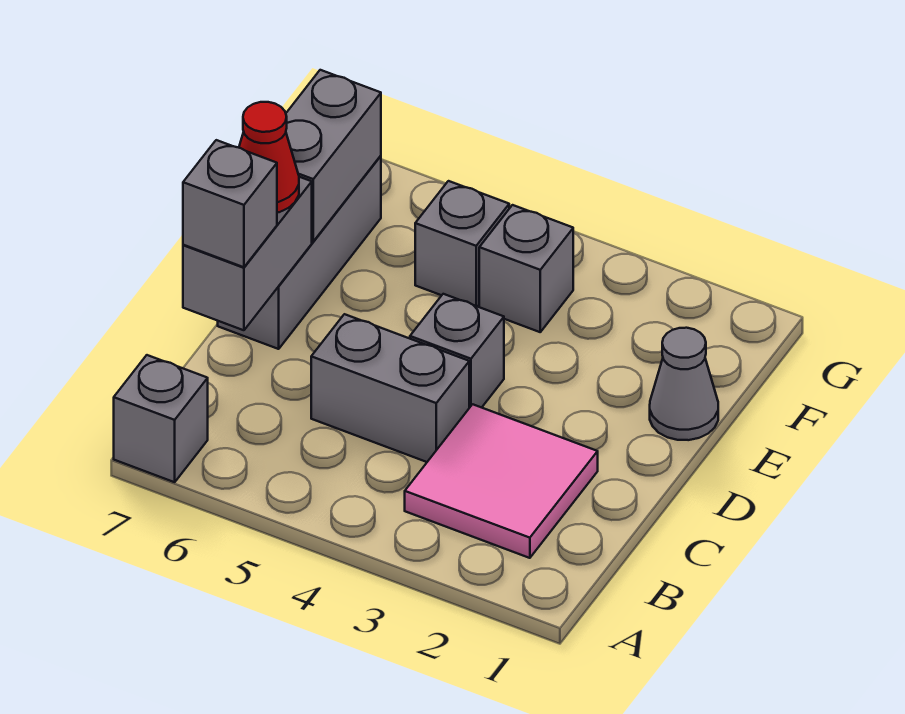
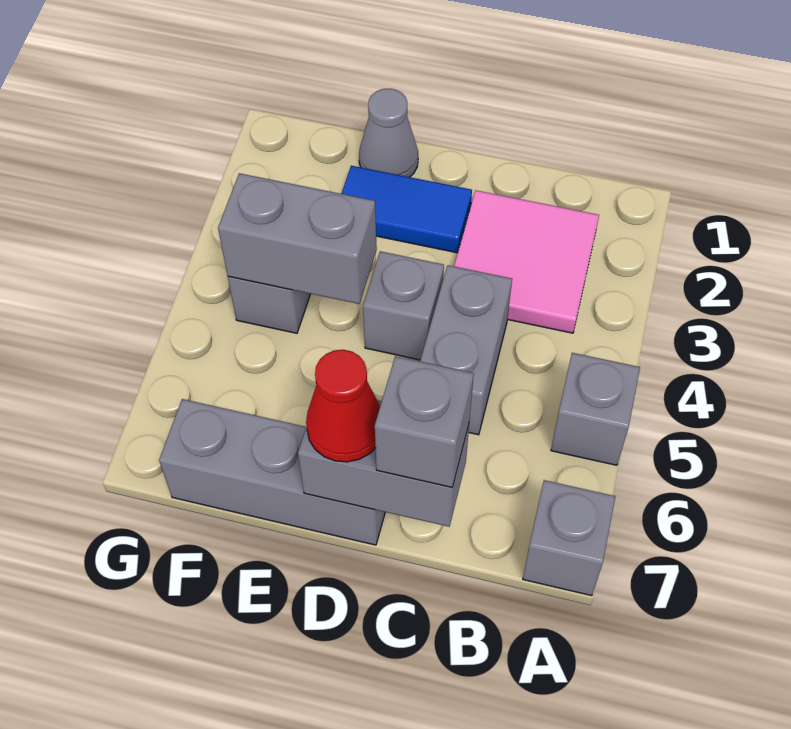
none -> blue tile D2:E2 level 1
grey brick E7:F7 level 2 -> grey brick E4:F4 level 2
grey brick F5 level 1 -> grey brick A5 level 1

